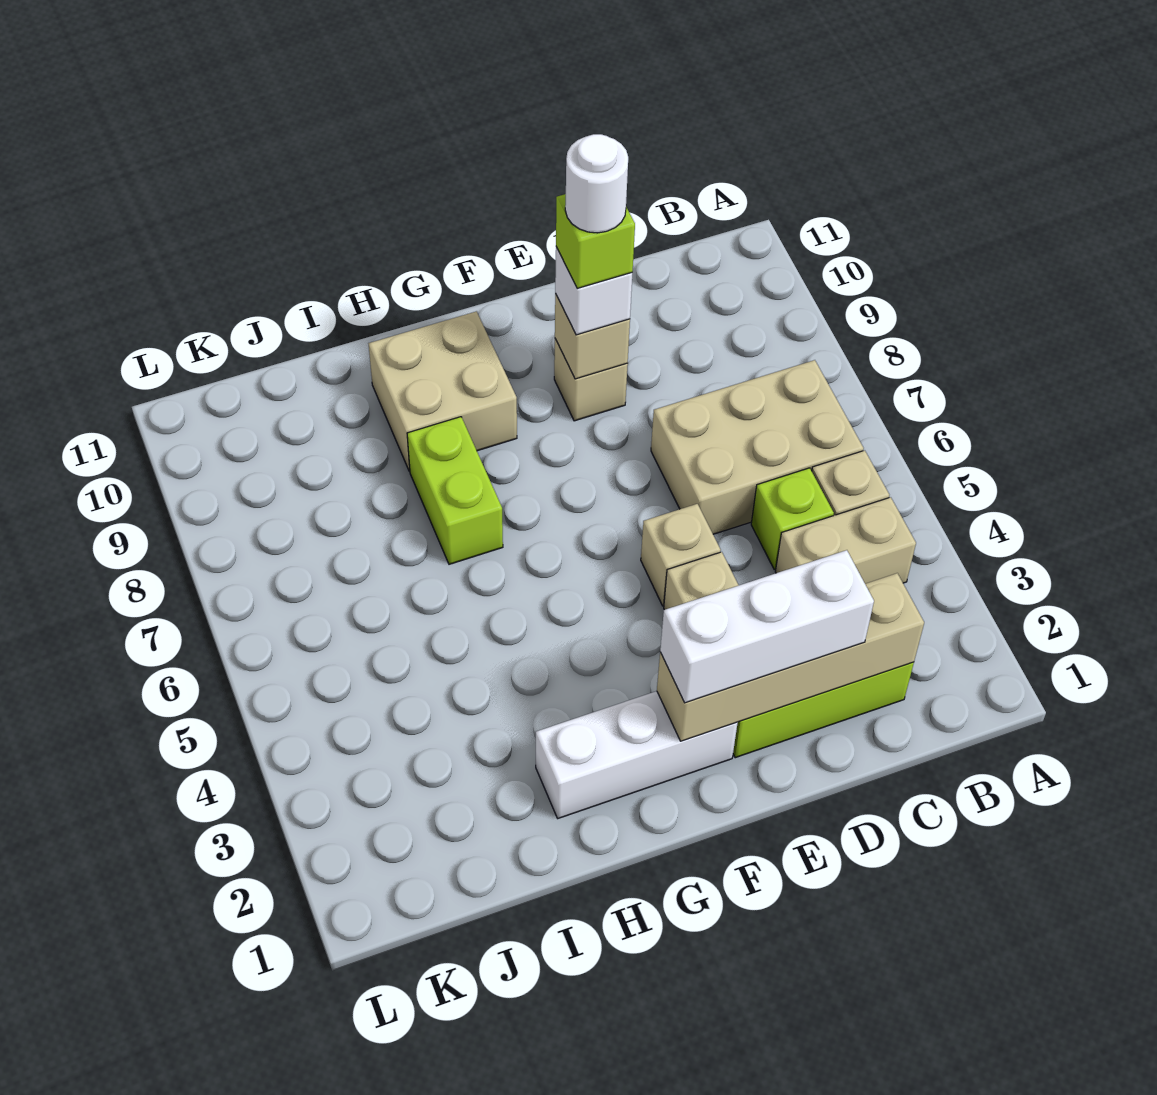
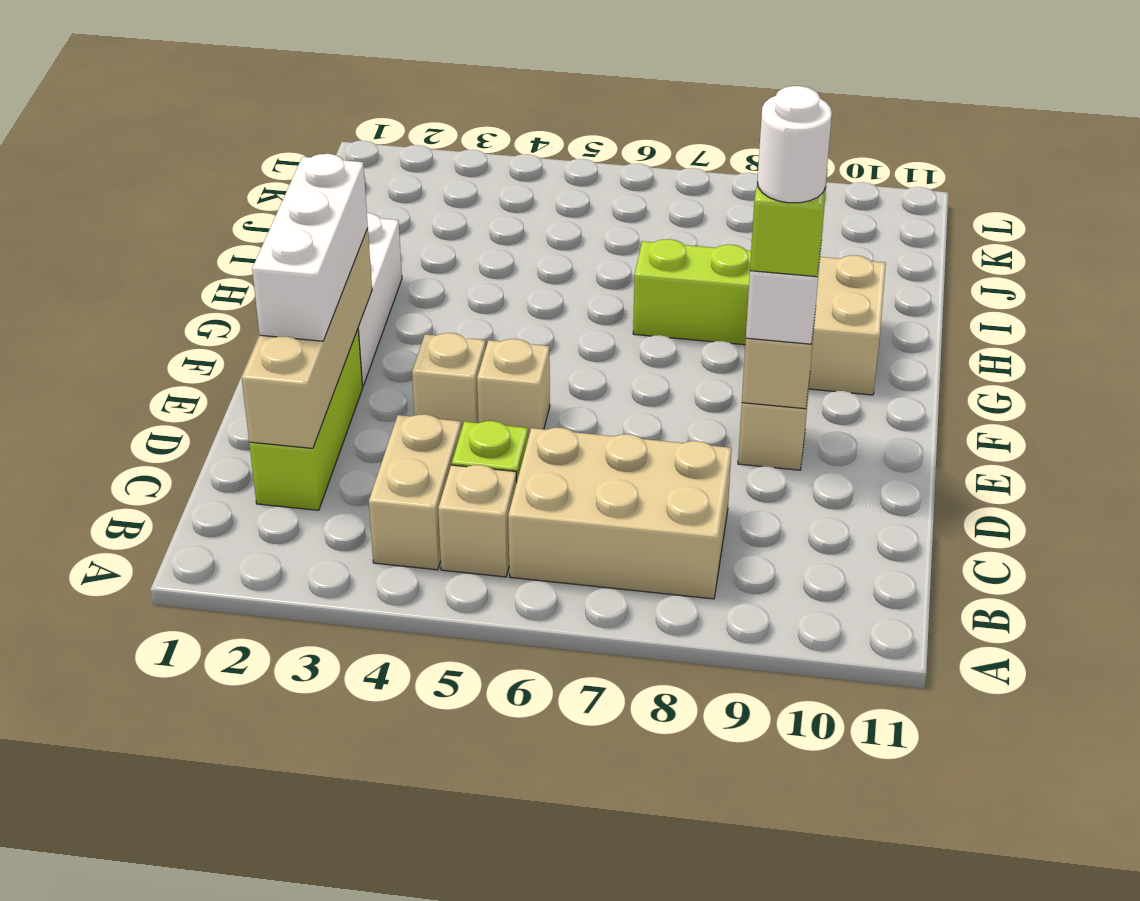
tan brick B6:D7 level 1 -> tan brick B6:C8 level 1

